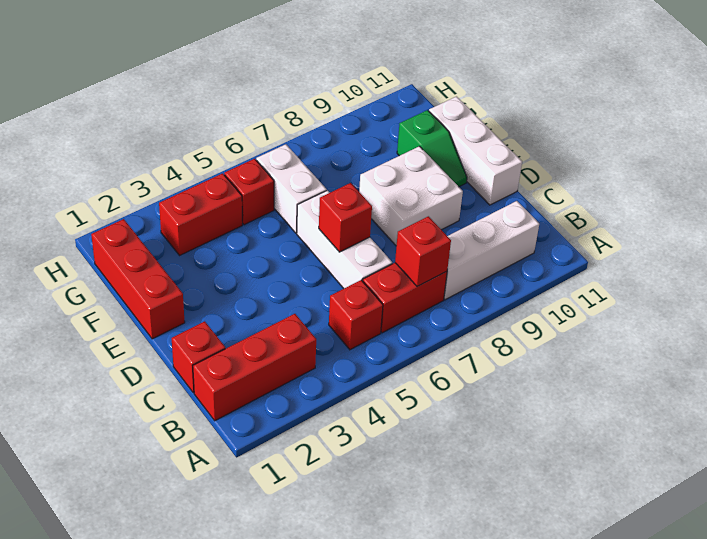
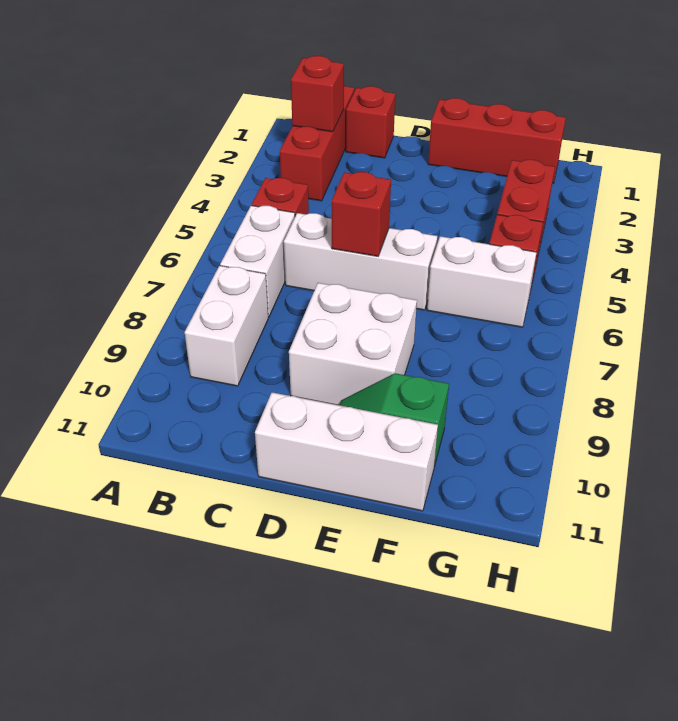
red brick B6:B7 level 1 -> white brick B6:B7 level 1
red brick B7 level 2 -> red brick B2 level 2
white brick B8:B10 level 1 -> white brick B8:B9 level 1

